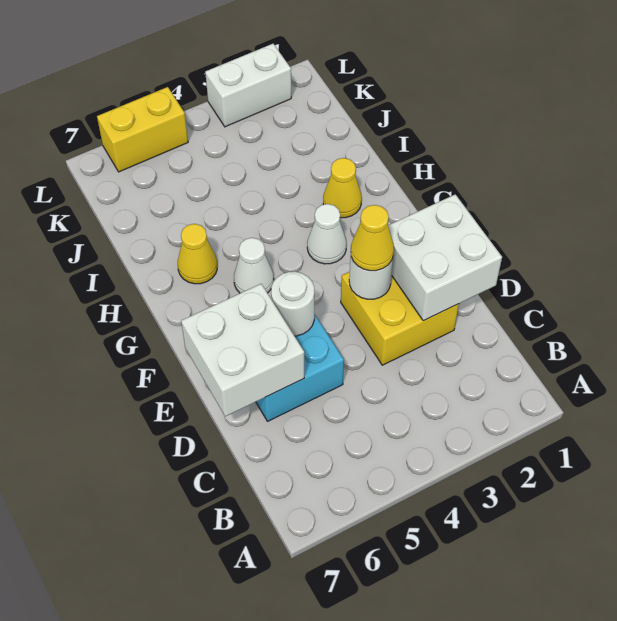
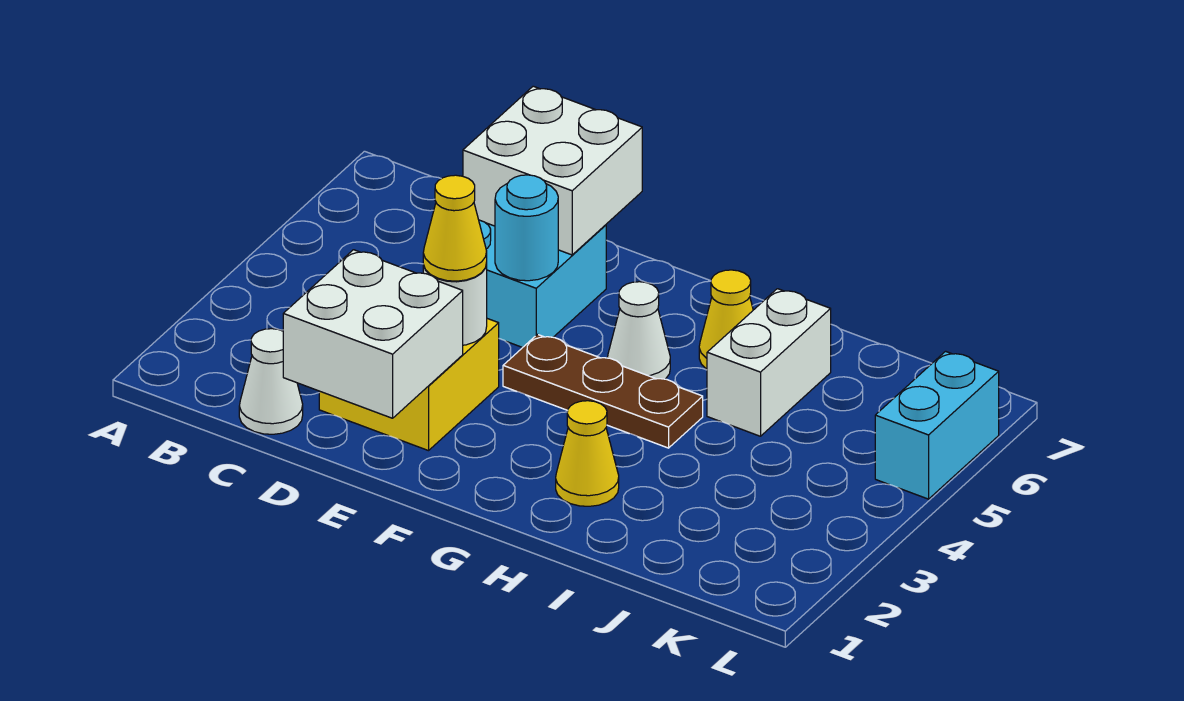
white round brick E5 level 2 -> cyan round brick E5 level 2
none -> brown plate F4:H4 level 1
white cone G3 level 1 -> white cone C1 level 1
white brick L2:L3 level 1 -> white brick I5:I6 level 1
yellow brick L5:L6 level 1 -> cyan brick L5:L6 level 1

